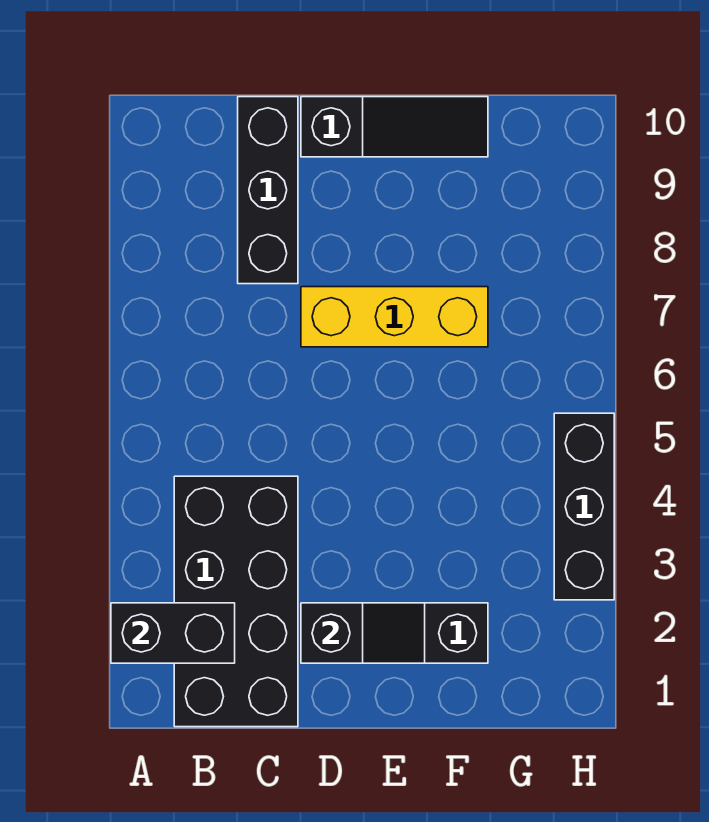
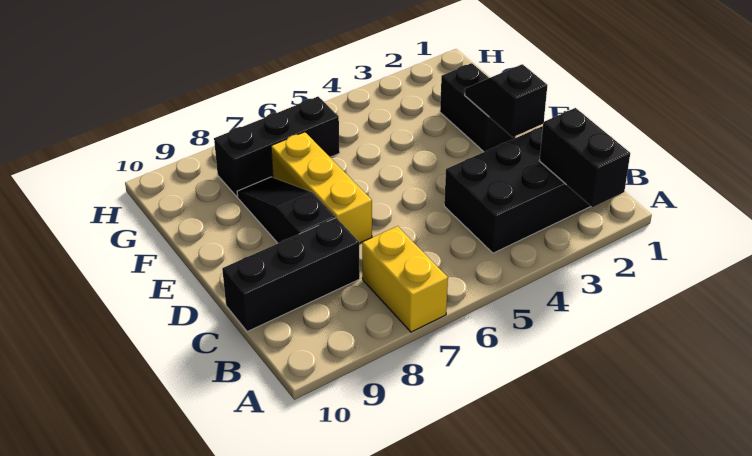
none -> yellow brick A7:B7 level 1
black slope D10:F10 level 1 top D -> black slope D8:F8 level 1 top D
black brick H3:H5 level 1 -> black brick G6:G8 level 1

